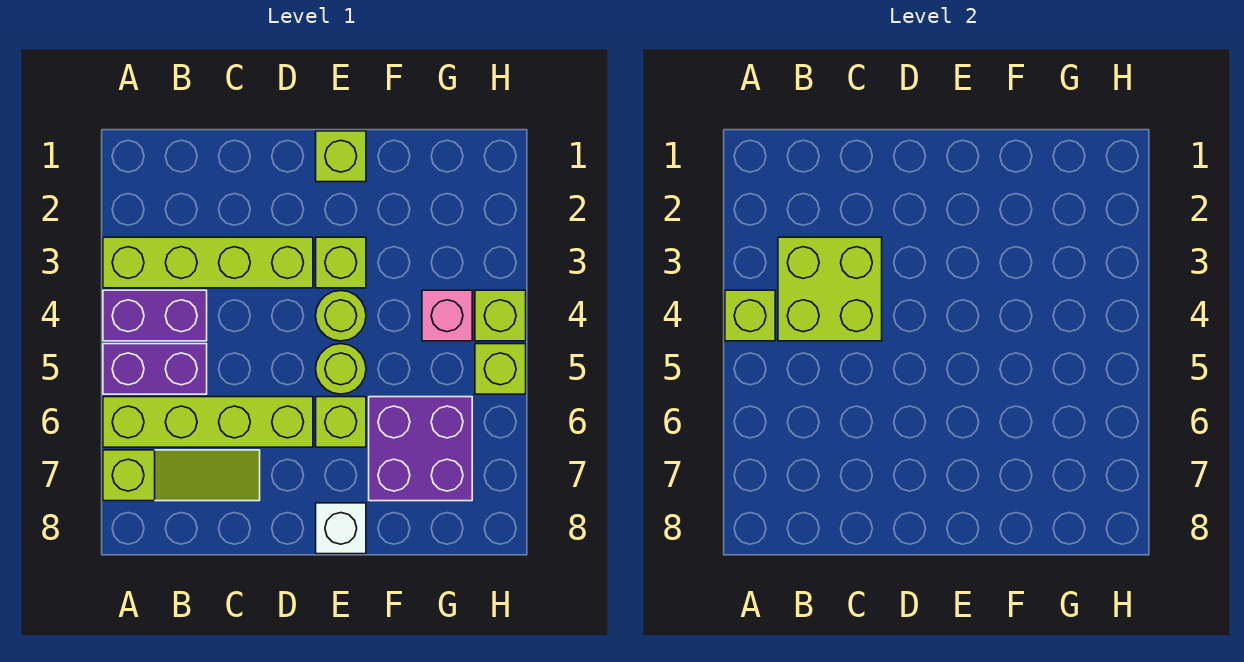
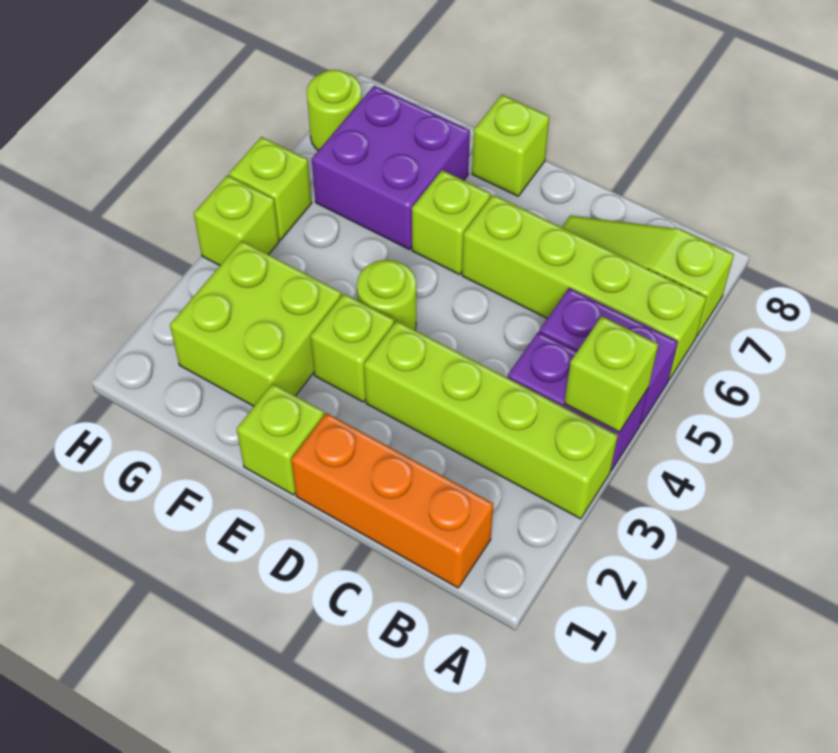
none -> orange brick B1:D1 level 1
lime brick B3:C4 level 2 -> lime brick F2:G3 level 1
lime round brick E5 level 1 -> lime round brick H7 level 1
white brick E8 level 1 -> lime brick E8 level 1
pink brick G4 level 1 -> none

